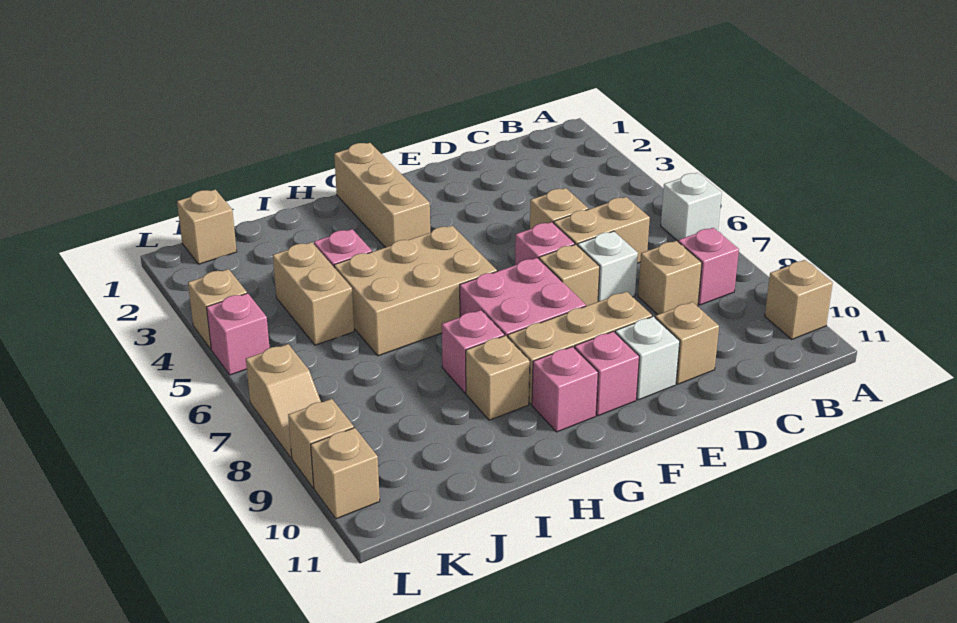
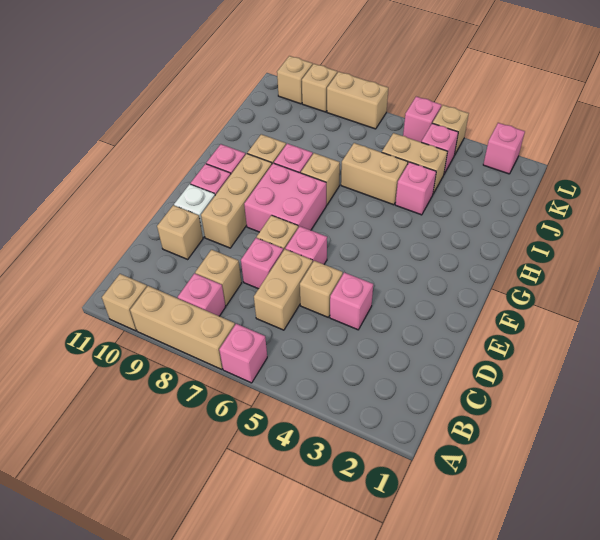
white brick A6 level 1 -> pink brick A6 level 1
none -> pink brick D4 level 1
white brick D7 level 1 -> pink brick D7 level 1
tan brick G1:G3 level 1 -> tan brick A7:A9 level 1
tan brick G5:I6 level 1 -> tan brick I5:I6 level 1
tan brick K1 level 1 -> tan brick H7 level 1
none -> pink brick K4 level 1
none -> pink brick L2 level 1
tan slope L7:L8 level 1 top 7 -> tan brick L7:L8 level 1

